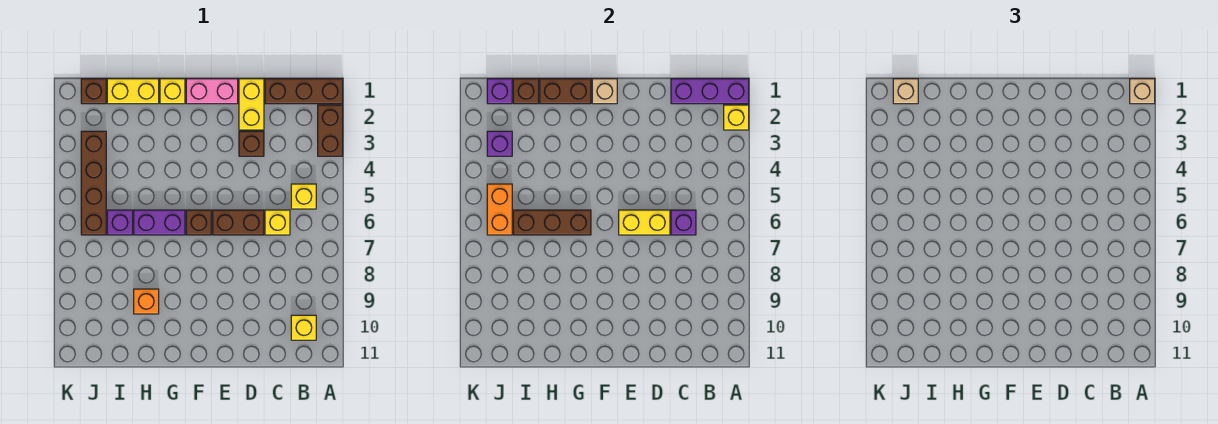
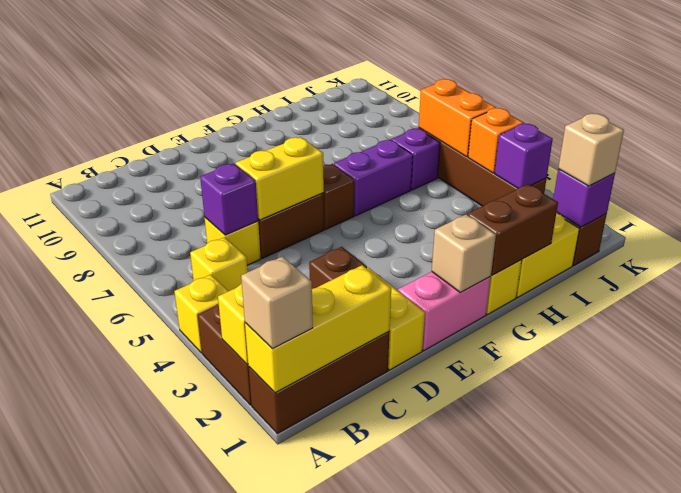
purple brick A1:C1 level 2 -> yellow brick A1:C1 level 2
yellow brick B10 level 1 -> yellow brick A4 level 1
brown brick G6:I6 level 2 -> none
orange brick H9 level 1 -> orange brick J4 level 2
brown brick I1 level 2 -> none

